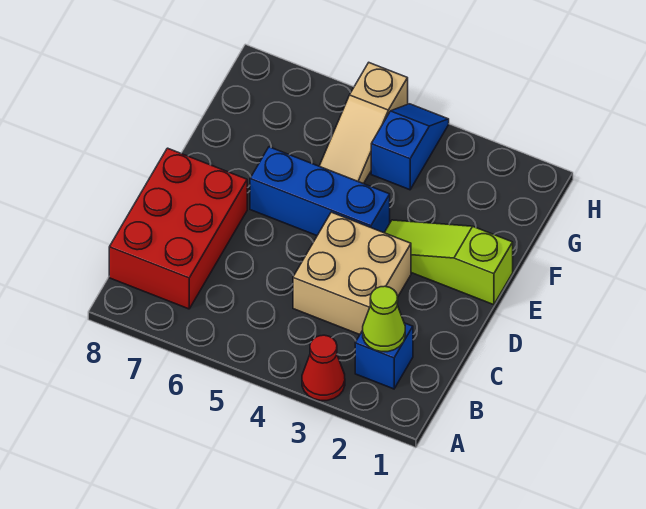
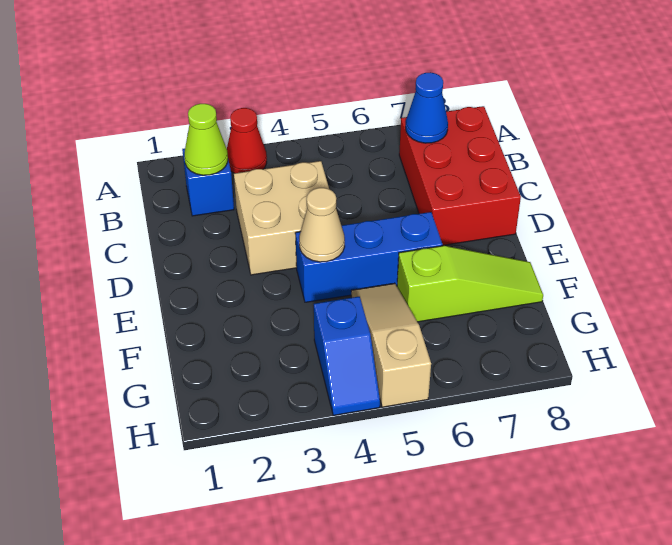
none -> blue cone B7 level 2
lime slope E1:E3 level 1 top 1 -> lime slope F6:F8 level 1 top 6
none -> tan cone E4 level 2

